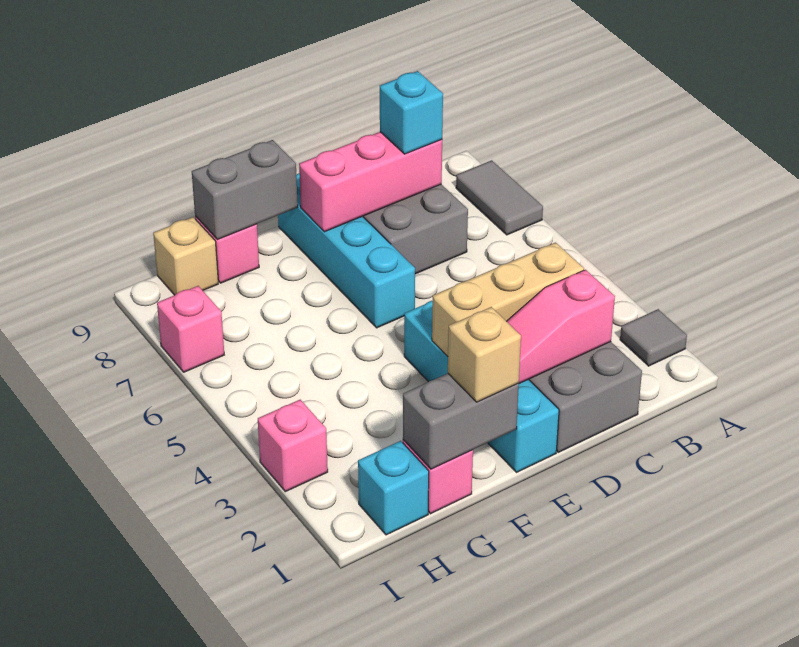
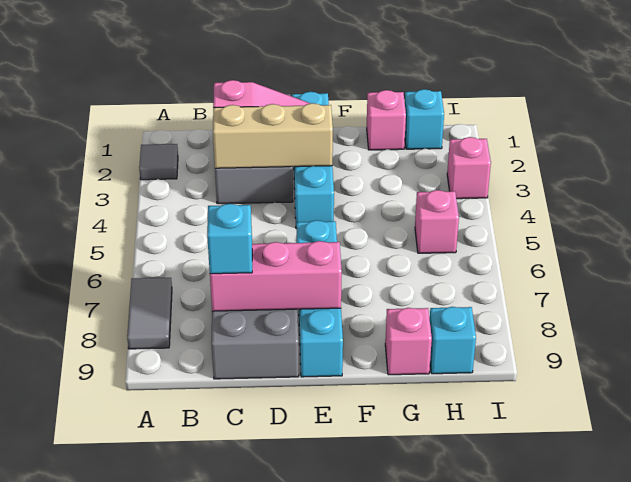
grey brick F1:G1 level 2 -> none
tan brick F1 level 3 -> none
grey brick F9:G9 level 2 -> none
tan brick H9 level 1 -> cyan brick H9 level 1
pink brick I7 level 1 -> pink brick H5 level 1

